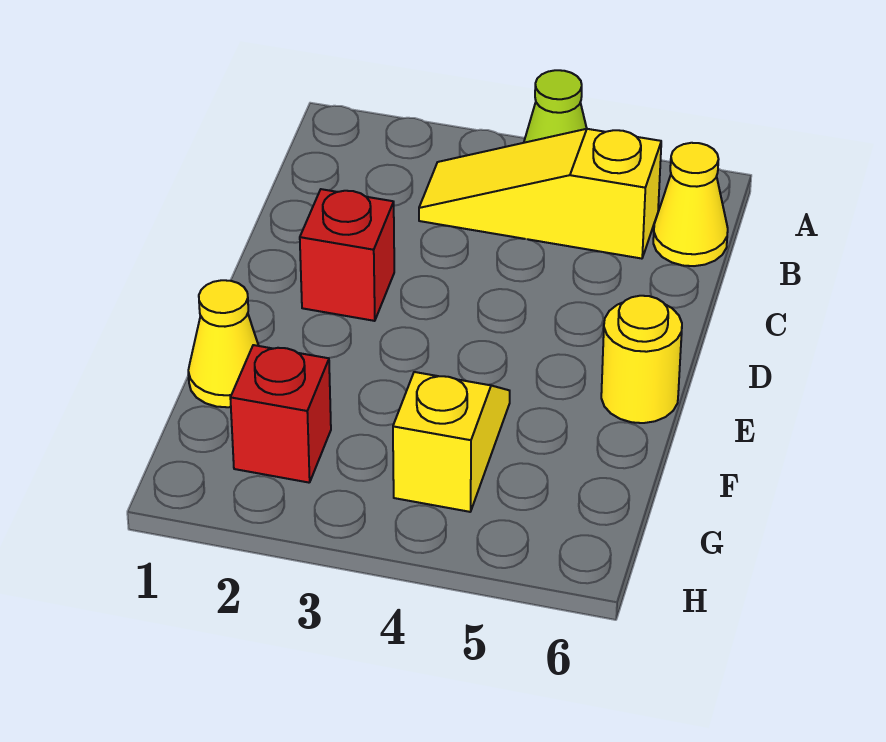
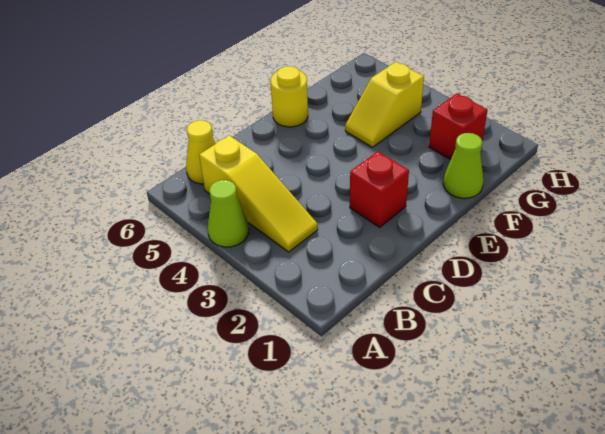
yellow cone F1 level 1 -> lime cone F1 level 1

